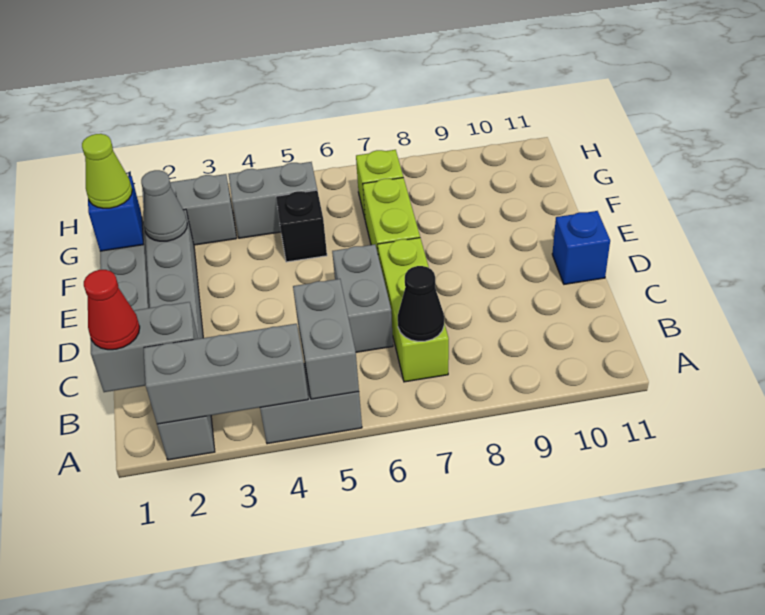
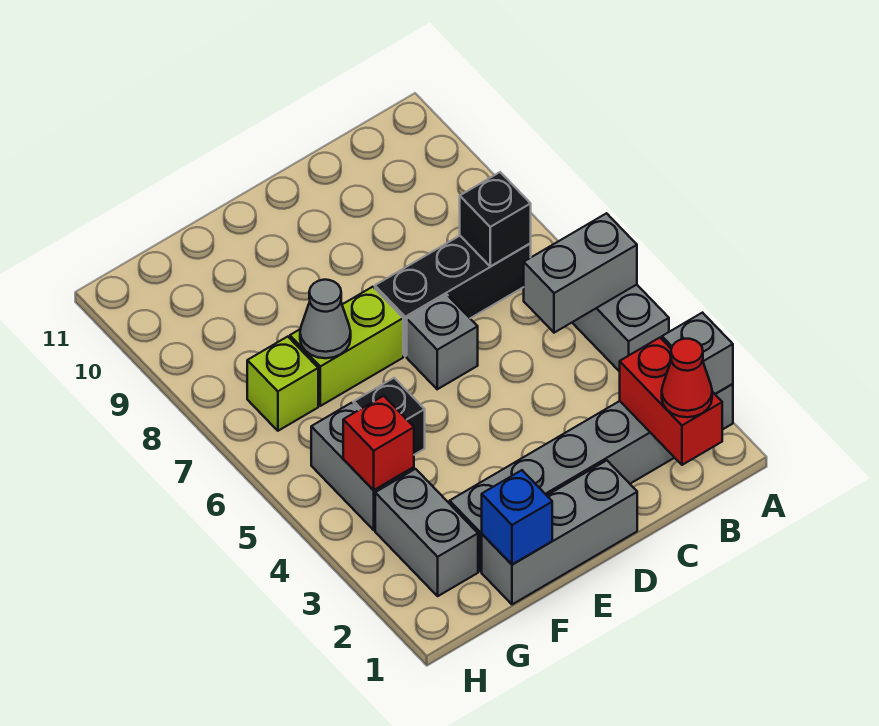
grey brick A2:A4 level 2 -> grey brick A2 level 2
grey brick B1:B2 level 2 -> red brick B1:B2 level 2
lime brick B7:D7 level 1 -> black brick B7:D7 level 1
black cone B7 level 2 -> black brick B7 level 2
grey brick C6:D6 level 1 -> grey brick D6 level 1
blue brick D11 level 1 -> none
lime cone F1 level 3 -> none
grey cone F2 level 2 -> grey cone F7 level 2
none -> red brick G4 level 2

